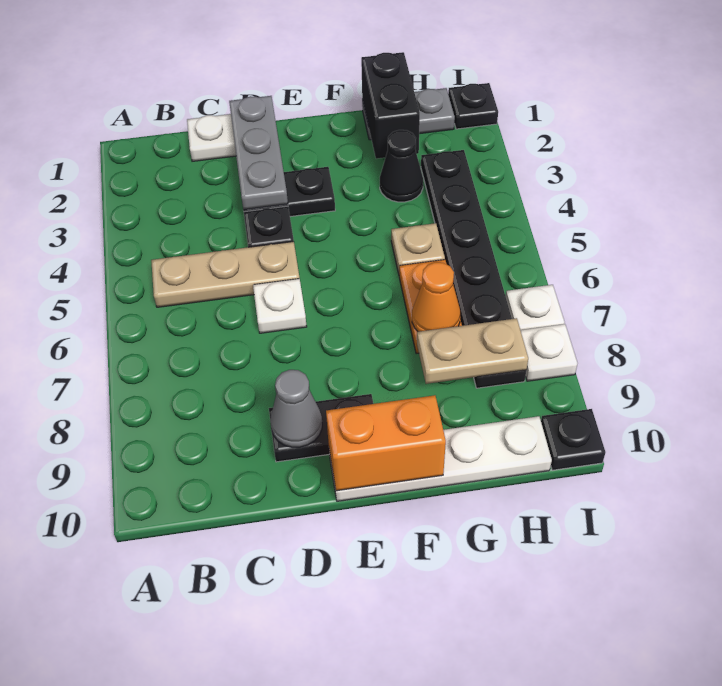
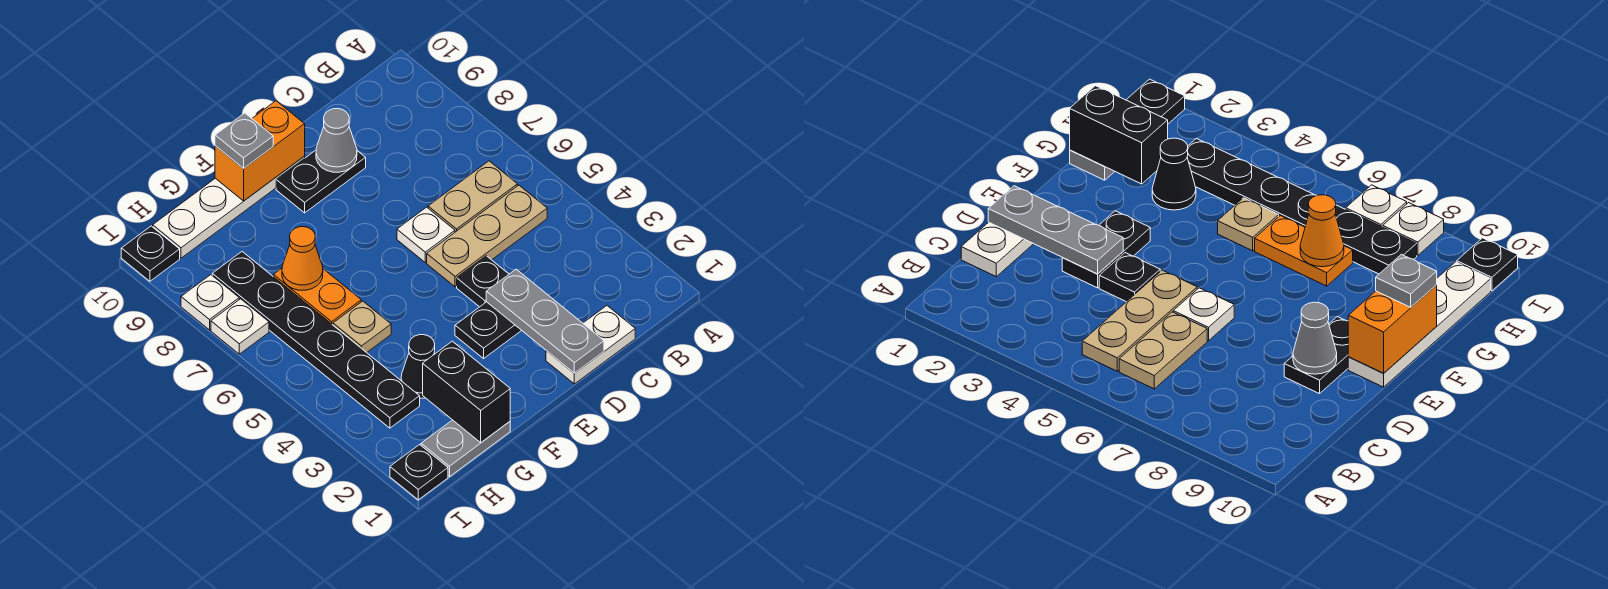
none -> grey plate F10 level 3
tan plate G8:H8 level 2 -> tan plate B6:C6 level 1

